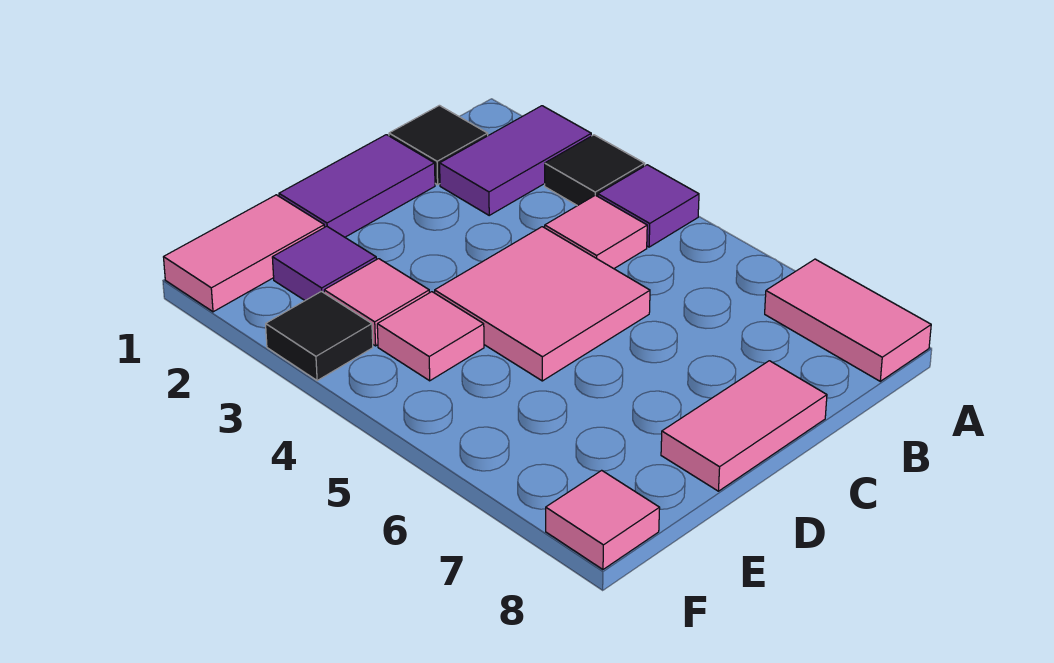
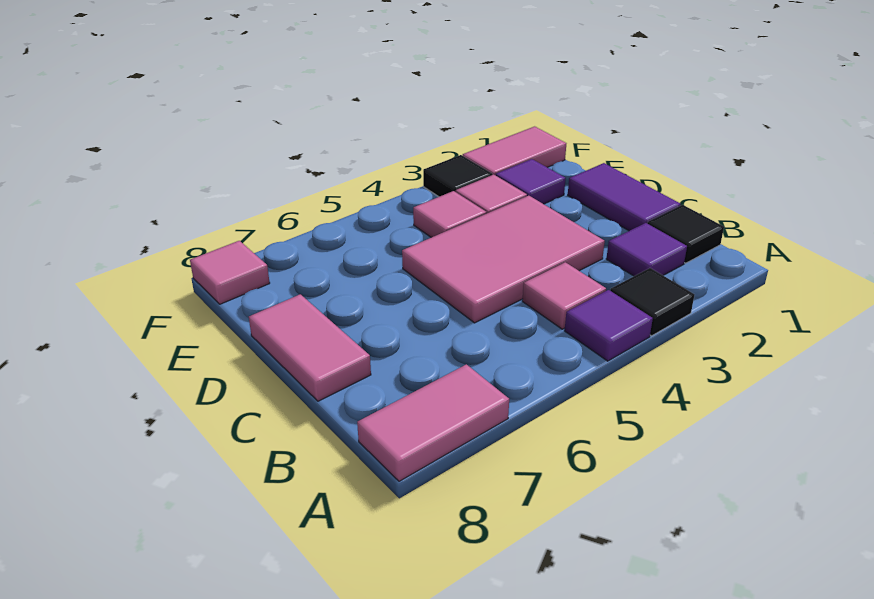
purple tile A2:B2 level 1 -> purple tile B2 level 1
pink tile C4:D5 level 1 -> pink tile C3:D5 level 1
pink tile E1:F1 level 1 -> pink tile F1:F2 level 1

